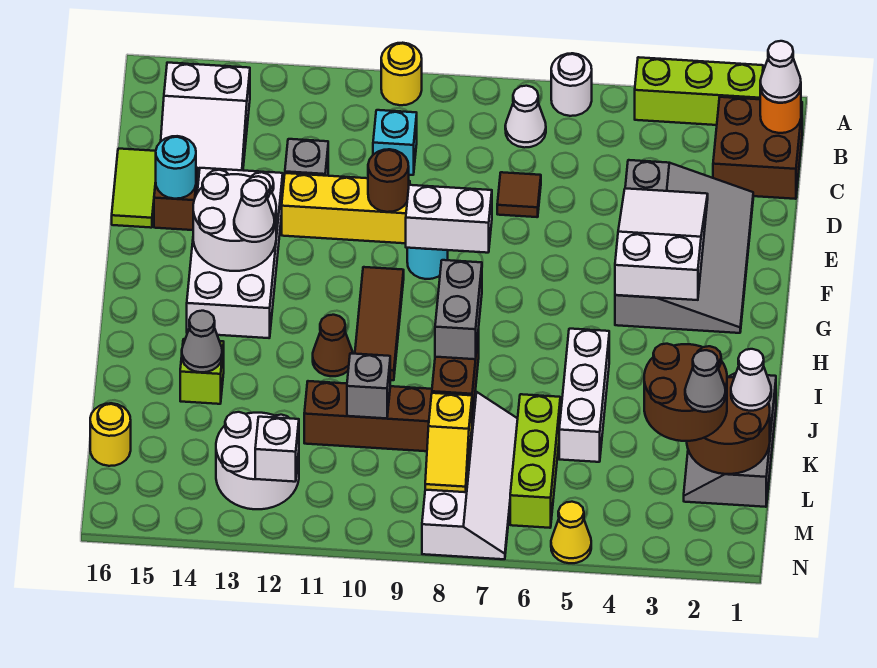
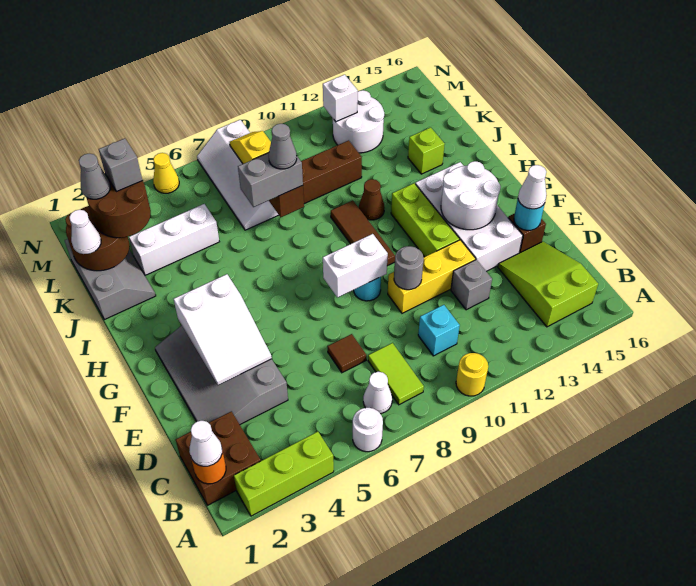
white slope B14:D15 level 1 top B -> lime slope B14:D15 level 1 top B
lime tile D16:E16 level 1 -> lime tile B8:C8 level 1
brown round brick E10 level 2 -> grey round brick E10 level 2
white cone G13 level 3 -> white cone E15 level 3
white brick I5:K5 level 1 -> white brick K3:K5 level 1
grey brick I8:J8 level 3 -> grey brick J7:J8 level 3
grey cone J14 level 2 -> grey cone J8 level 4
lime brick K6:M6 level 1 -> lime brick F12:H12 level 1
grey brick K10 level 2 -> grey brick L3 level 4
yellow round brick L16 level 1 -> none

